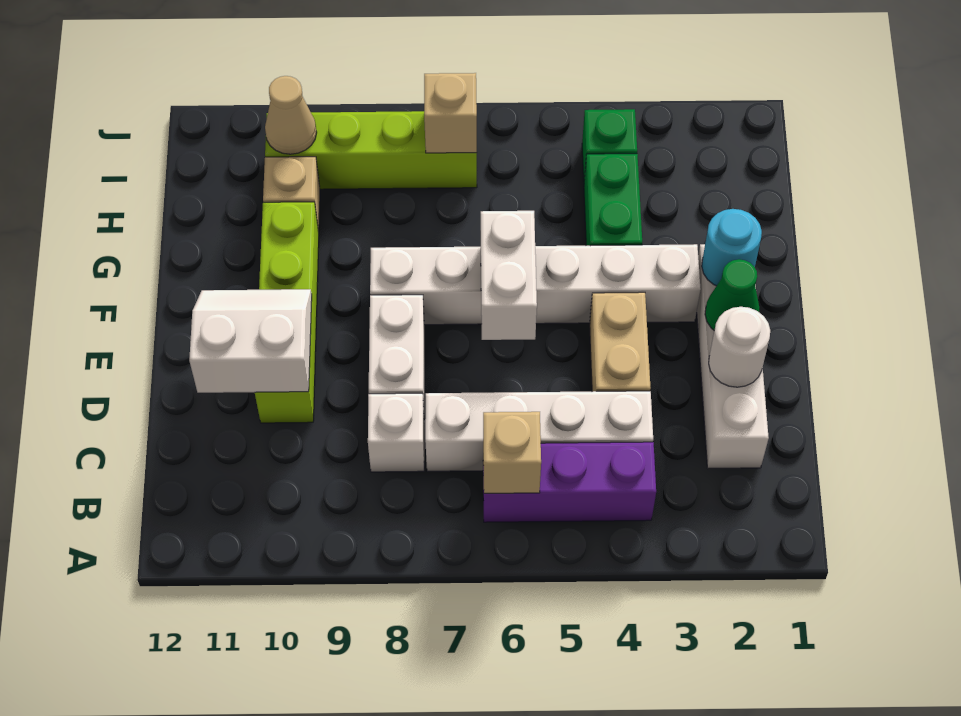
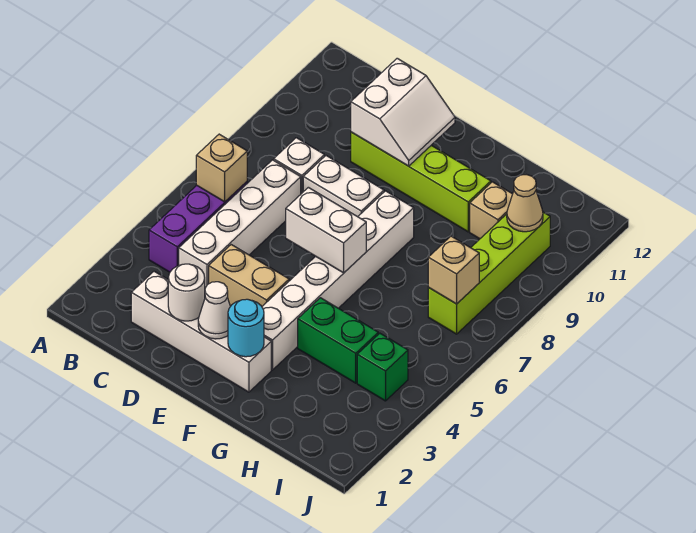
green cone E2 level 2 -> white cone E2 level 2

